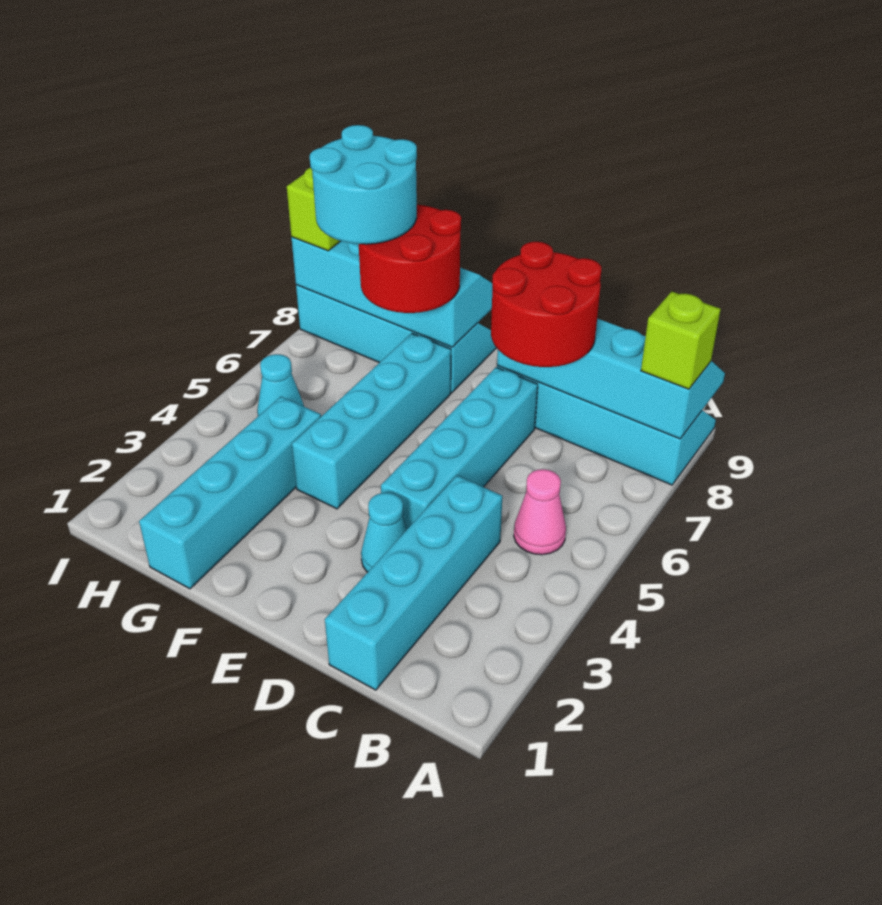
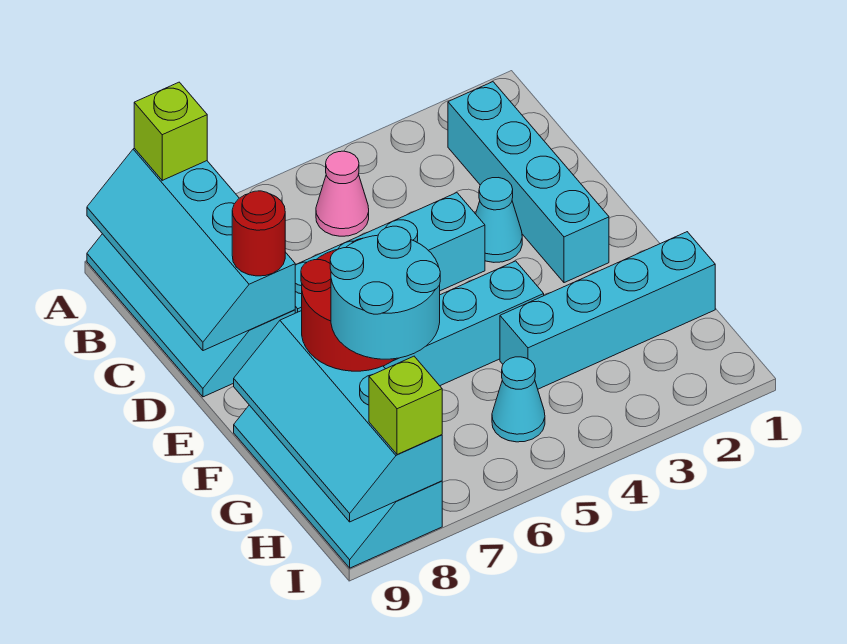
cyan brick C1:C4 level 1 -> cyan brick B2:E2 level 1
red round brick C7:D8 level 3 -> red round brick D8 level 3

